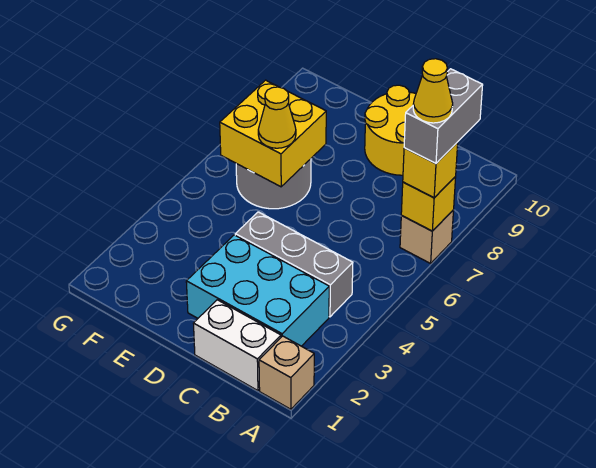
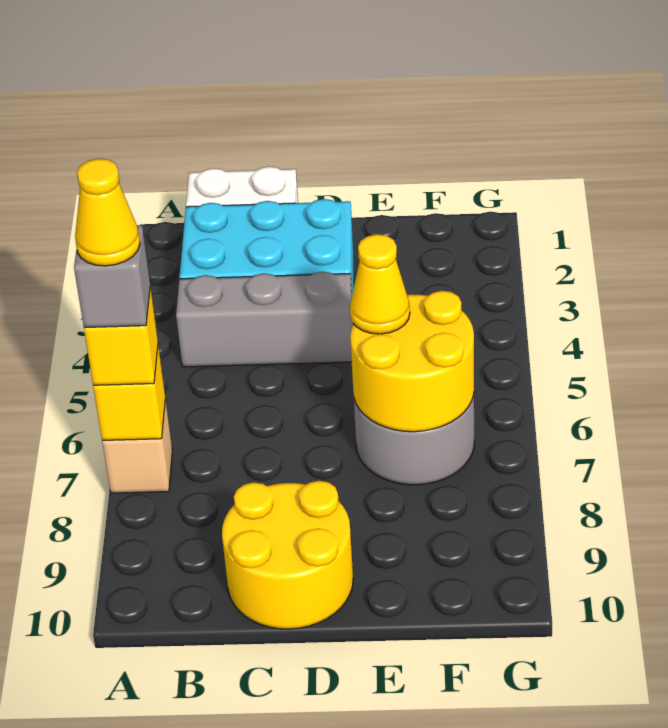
tan brick A1 level 1 -> none
grey brick A7:A8 level 4 -> grey brick A7 level 4
yellow brick E6:F7 level 2 -> yellow round brick E6:F7 level 2

